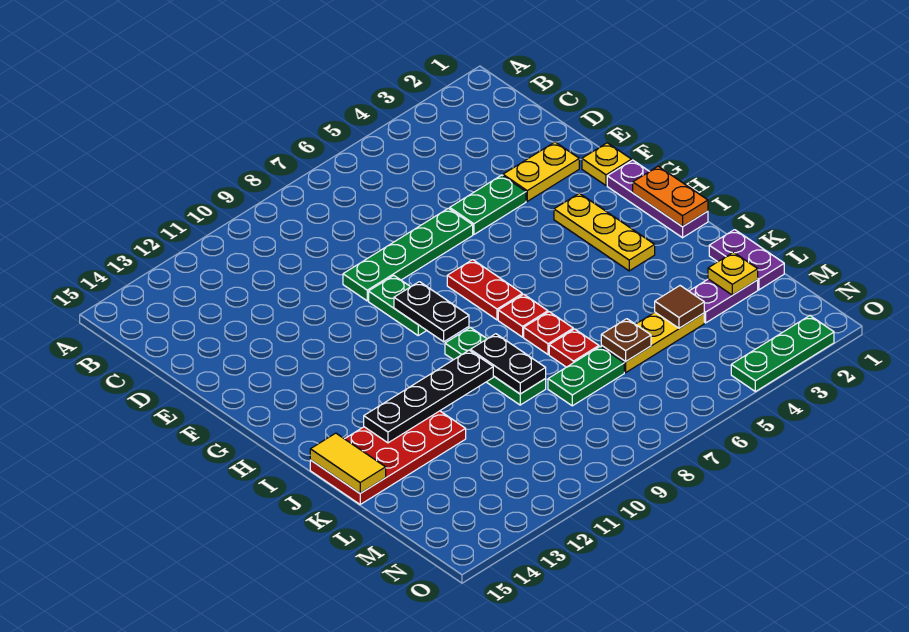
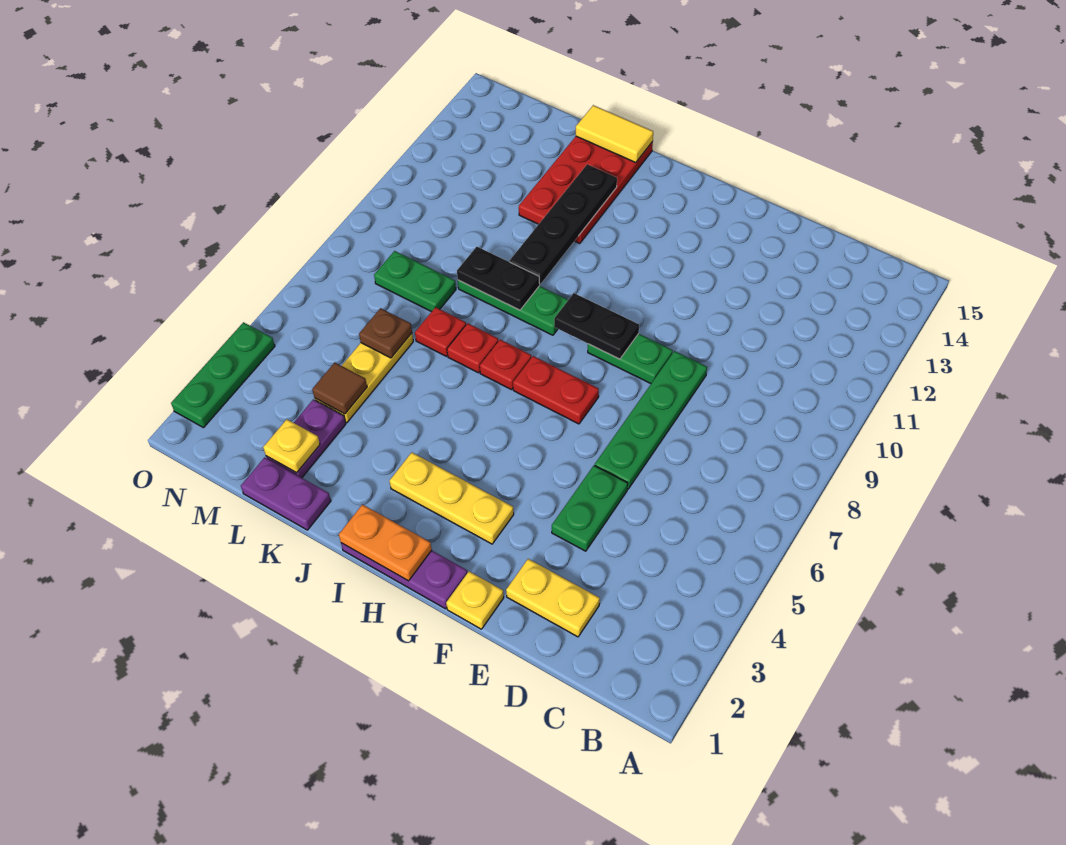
yellow plate E2:E3 level 1 -> yellow plate D2:E2 level 1
green plate L7:L8 level 1 -> green plate L8:M8 level 1

